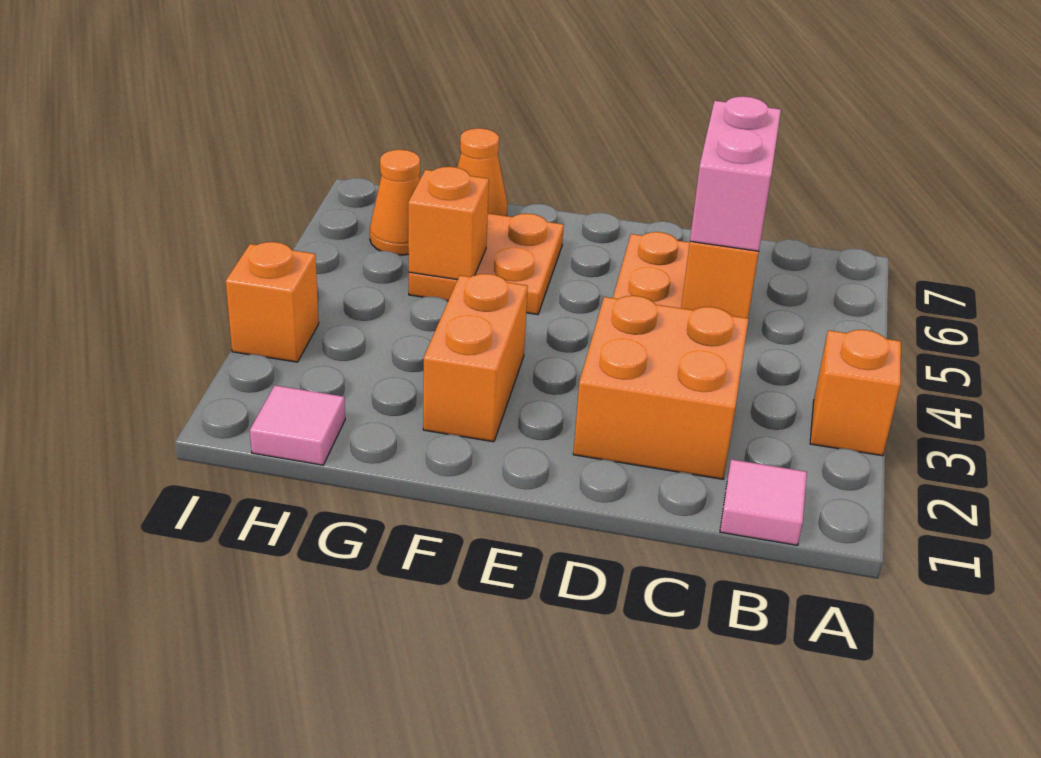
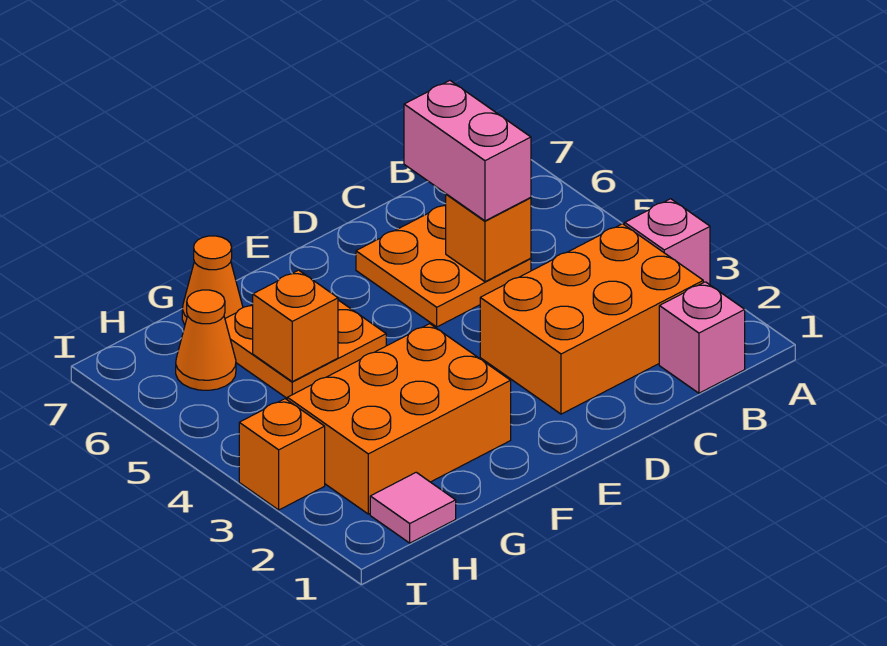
orange brick A3 level 1 -> pink brick A3 level 1
pink tile B1 level 1 -> pink brick B1 level 1
orange brick C2:D3 level 1 -> orange brick B2:D3 level 1
orange brick F2:F3 level 1 -> orange brick F2:H3 level 1

